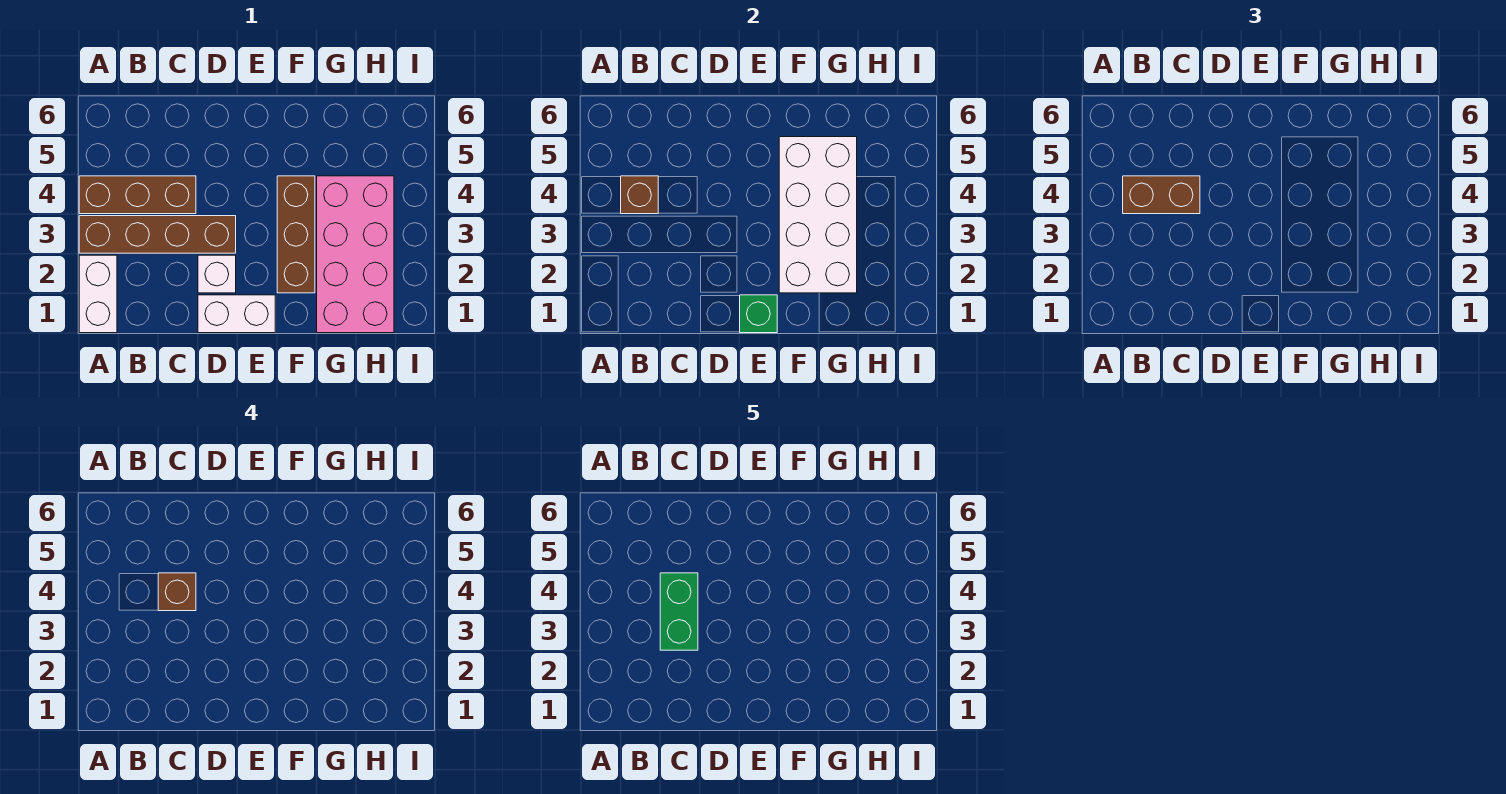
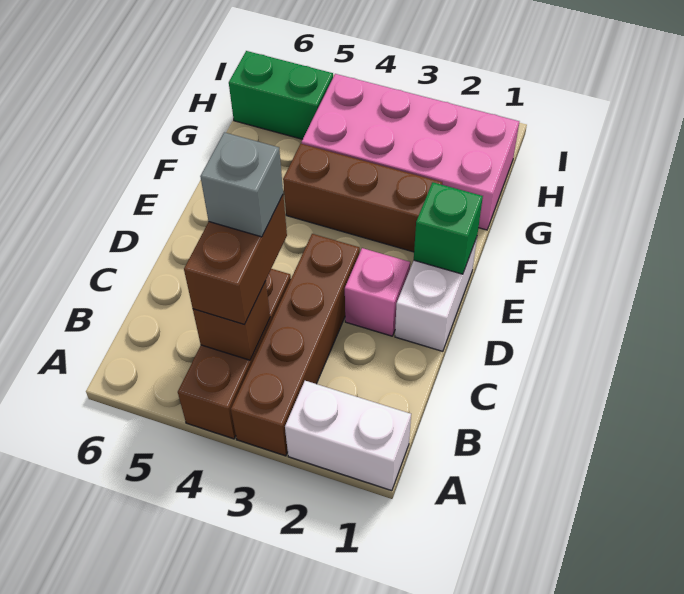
green brick C3:C4 level 5 -> green brick H5:H6 level 1
brown brick C4 level 4 -> grey brick C4 level 4
white brick D2 level 1 -> pink brick D2 level 1
white brick F2:G5 level 2 -> none

